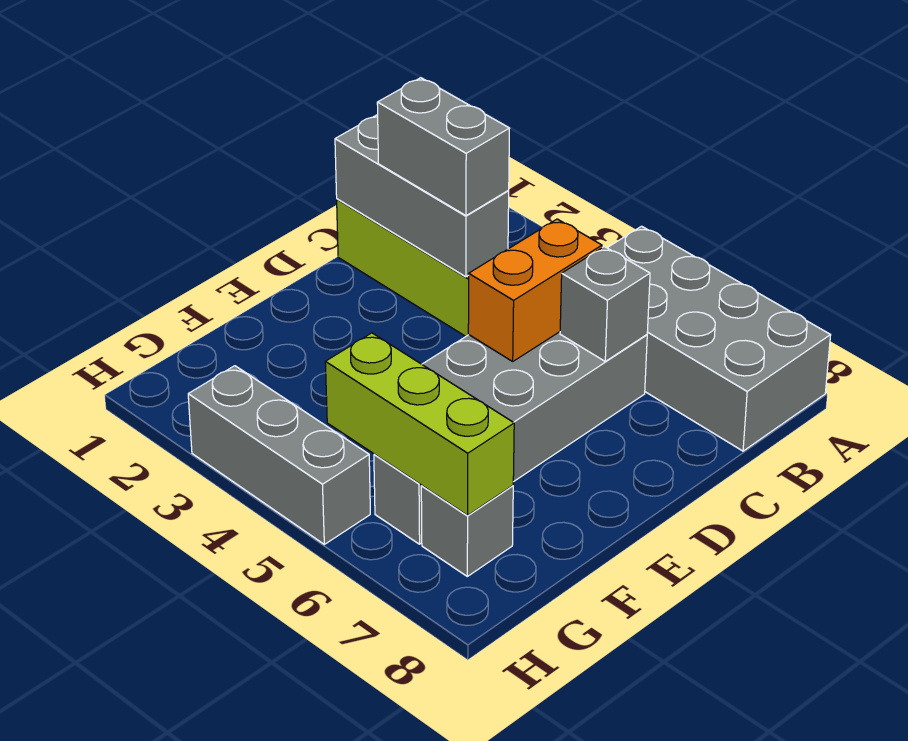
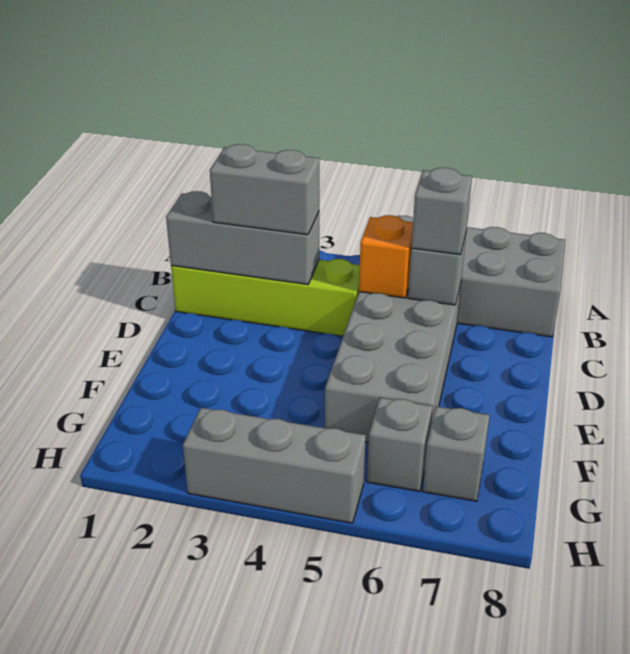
orange brick C5:D5 level 2 -> orange brick C5 level 2
none -> grey brick C6 level 3
lime brick G5:G7 level 2 -> none

